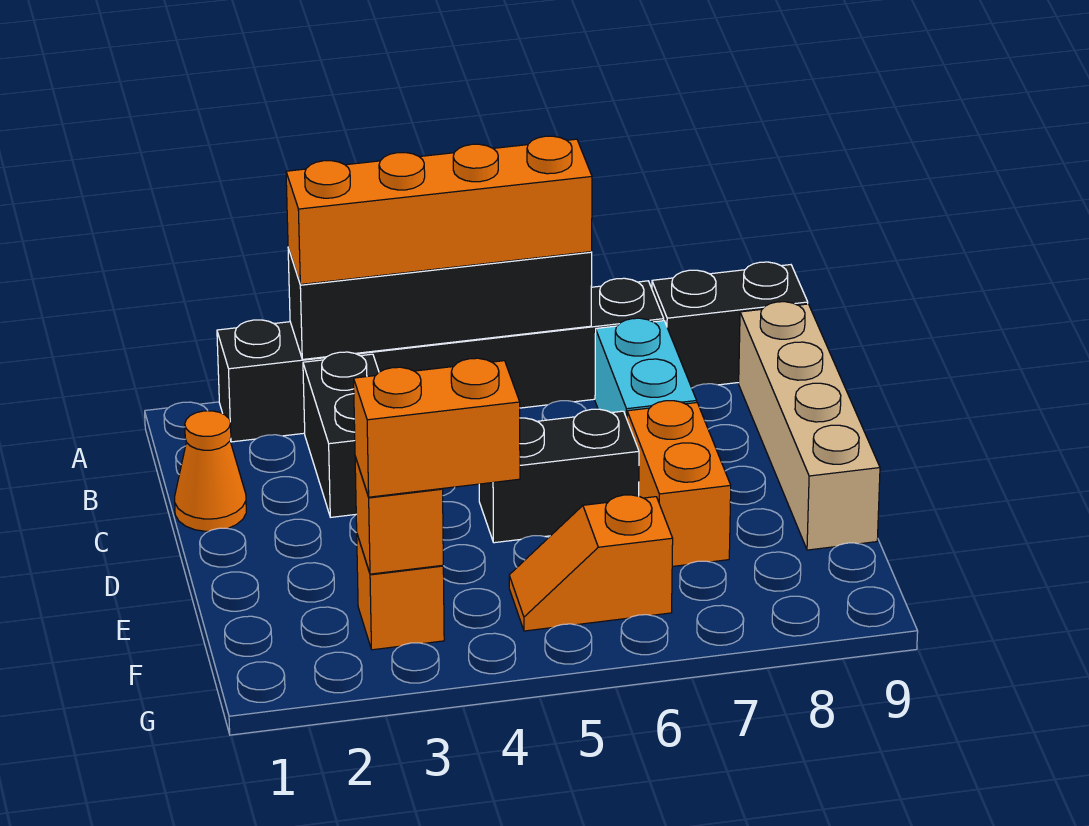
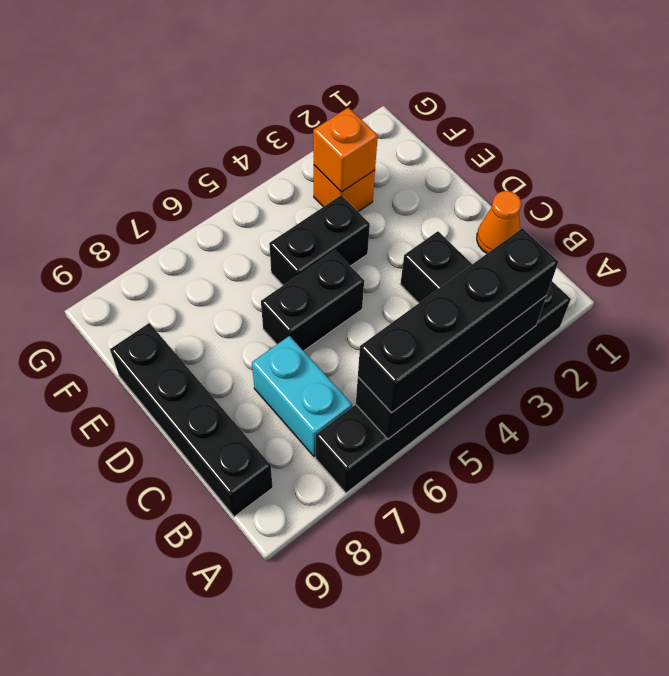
orange brick A3:A6 level 3 -> black brick A3:A6 level 3
black brick A8:A9 level 1 -> black brick E4:E5 level 1
tan brick B9:E9 level 1 -> black brick B9:E9 level 1
orange brick D7:E7 level 1 -> none
orange brick F3:F4 level 3 -> none
orange slope F5:F6 level 1 top 6 -> none

